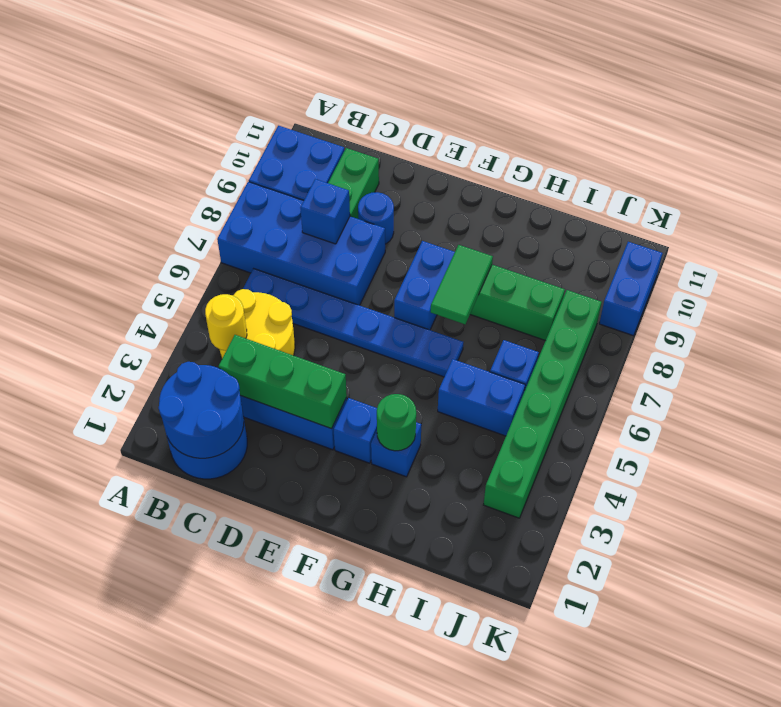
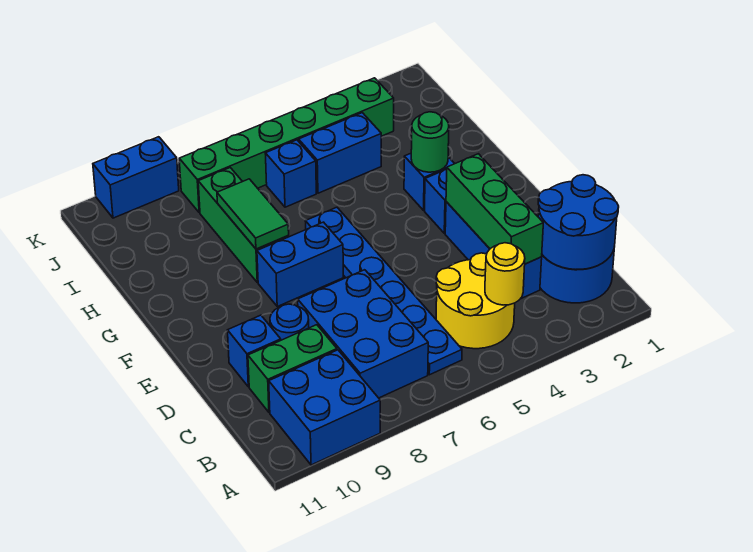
blue brick A7:D8 level 1 -> blue brick B7:D8 level 1
blue brick C8 level 2 -> blue brick D10 level 1
green tile G7:G8 level 2 -> green tile G8:H8 level 2
blue brick H5:I5 level 1 -> blue brick I4:I5 level 1

